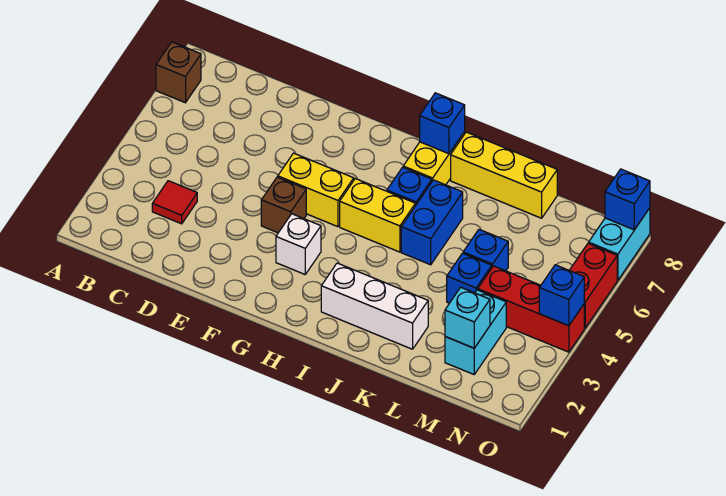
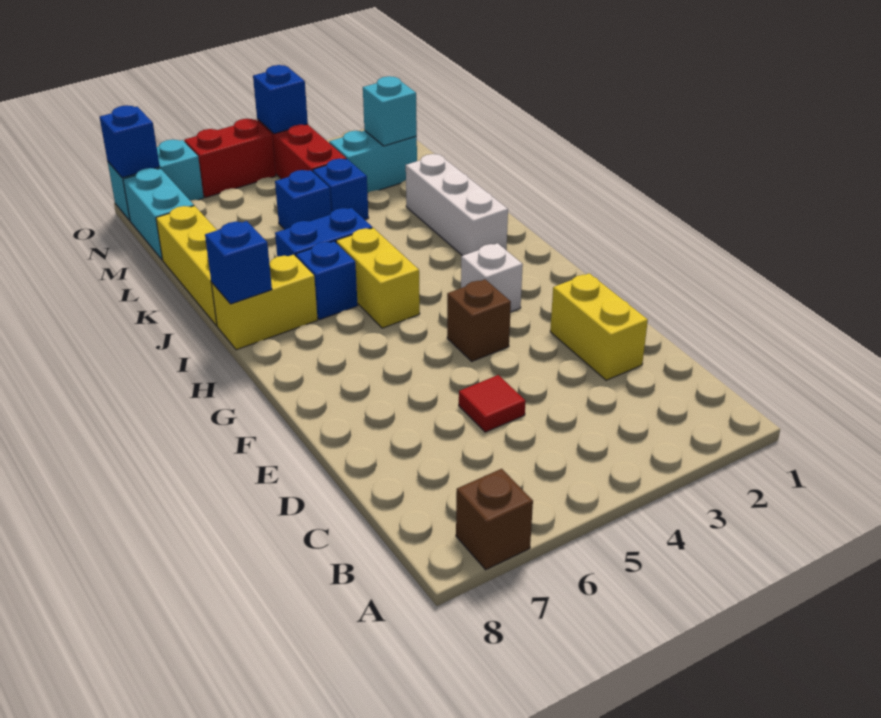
red tile C3 level 1 -> red tile D5 level 1
yellow brick F5:G5 level 1 -> yellow brick D2:E2 level 1
none -> cyan brick M8:N8 level 1

